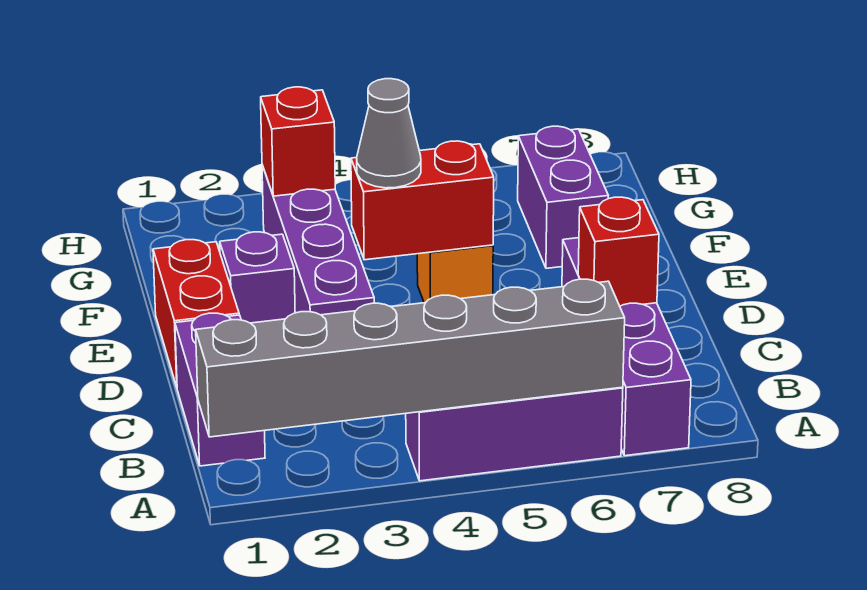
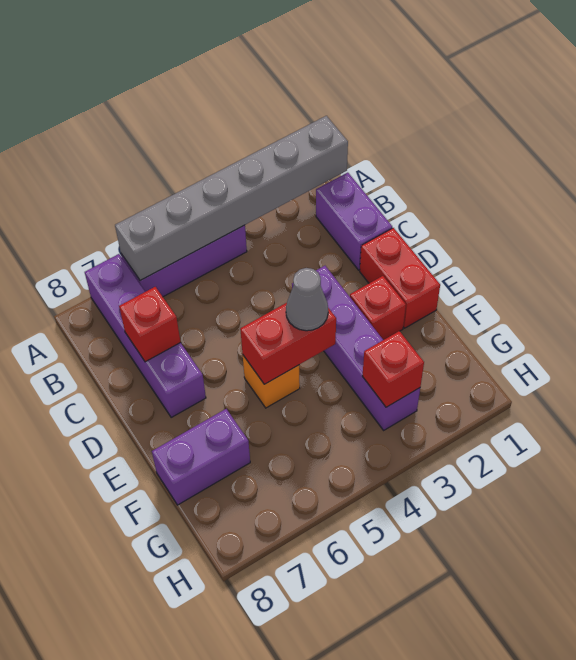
purple brick E2 level 1 -> red brick E2 level 1
purple brick F7:G7 level 1 -> purple brick F7:F8 level 1

